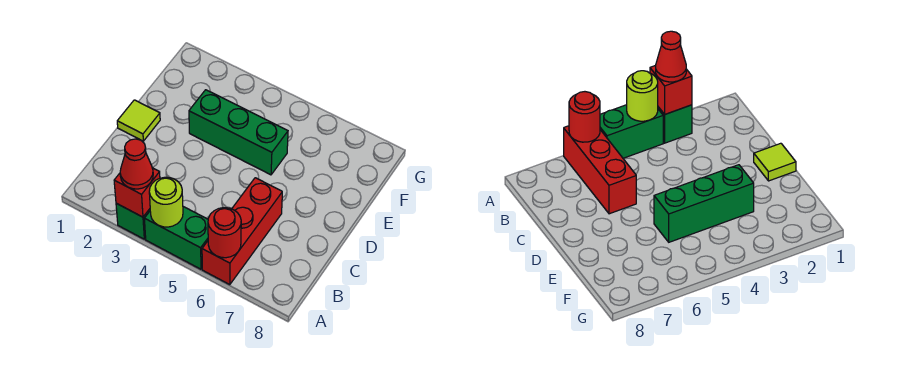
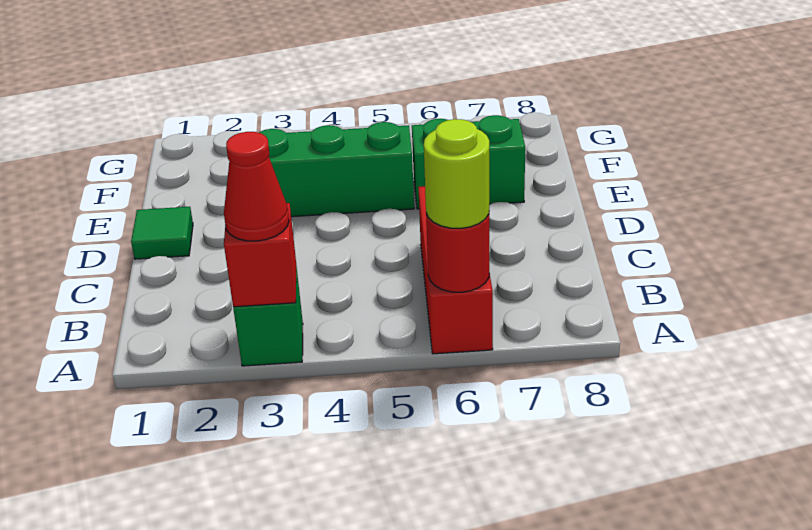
green brick A4:A5 level 1 -> green brick E6:E7 level 1
lime round brick A4 level 2 -> lime round brick A6 level 3
lime tile D1 level 1 -> green tile D1 level 1

